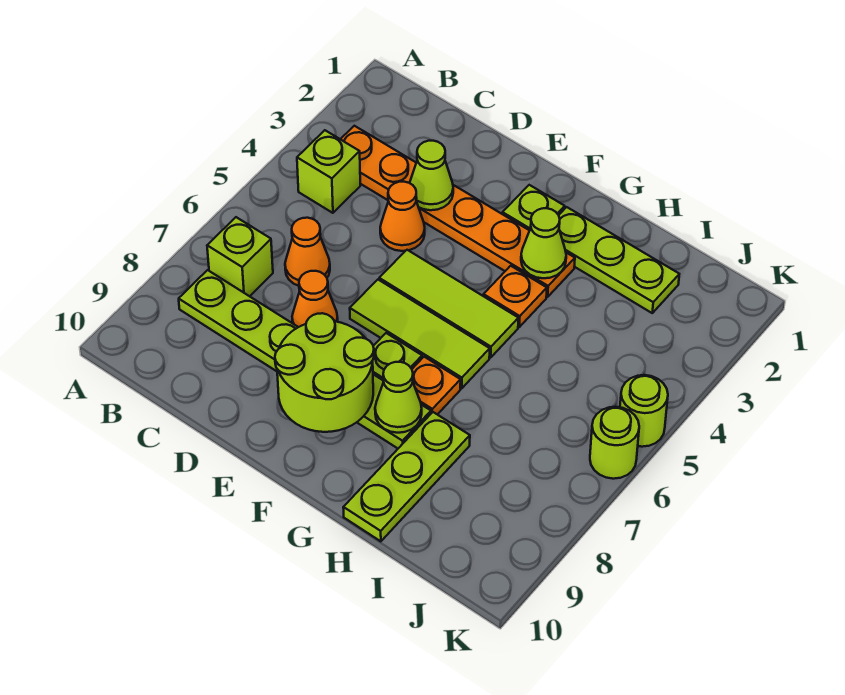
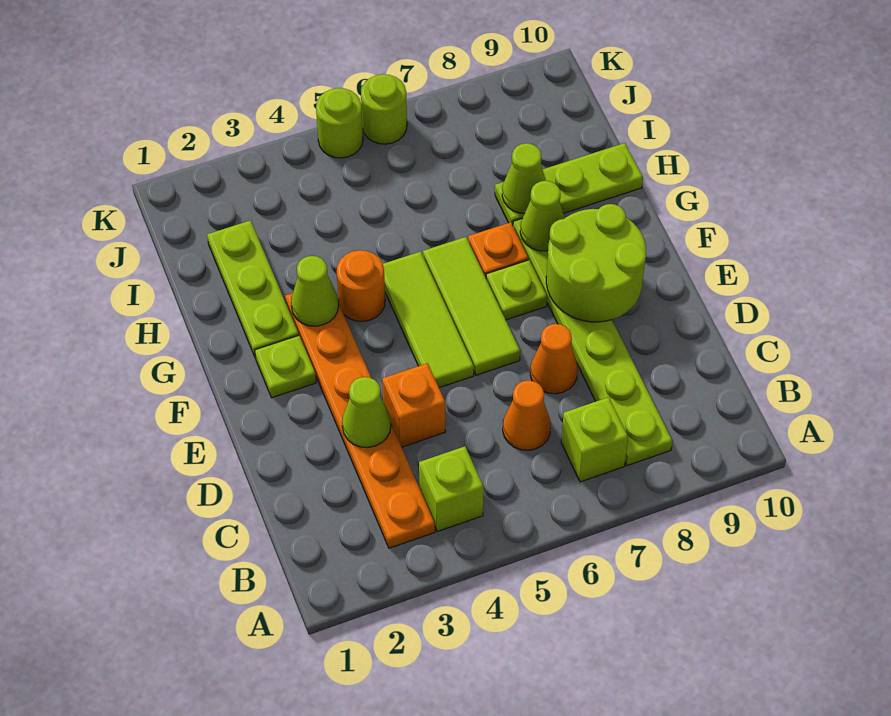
orange cone D4 level 1 -> orange brick D4 level 1
orange plate G4 level 1 -> orange round brick G4 level 1
none -> lime cone H8 level 2

